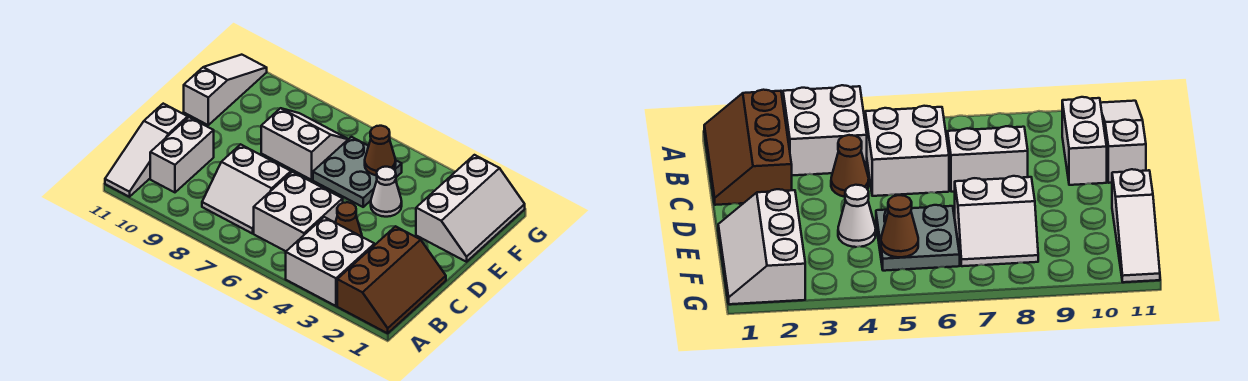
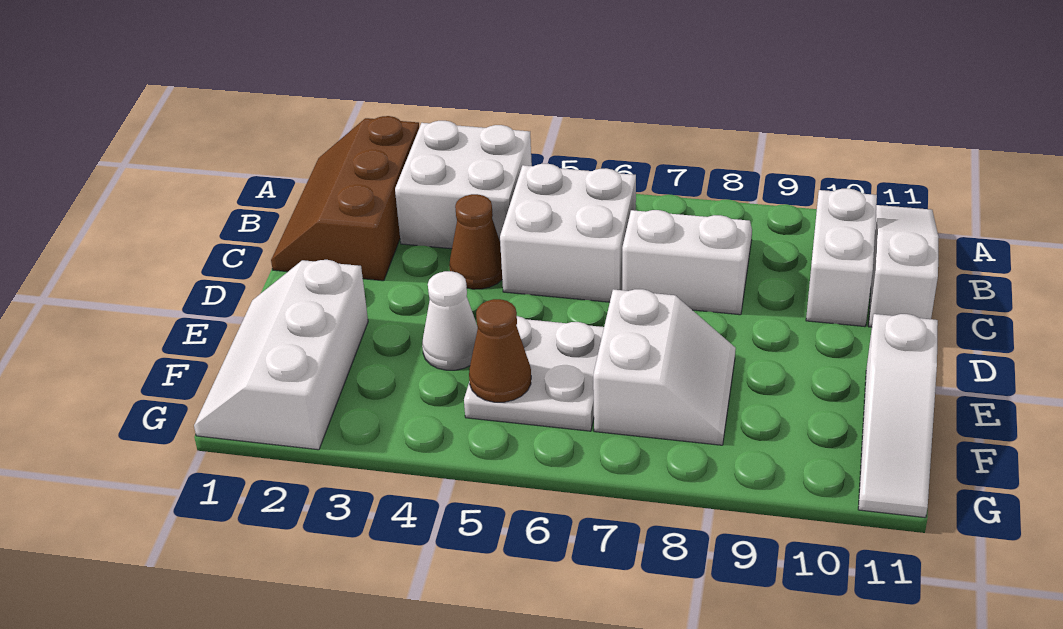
grey plate E5:F6 level 1 -> white plate E5:F6 level 1
white slope E7:F8 level 1 top E -> white slope E7:F8 level 1 top 7

